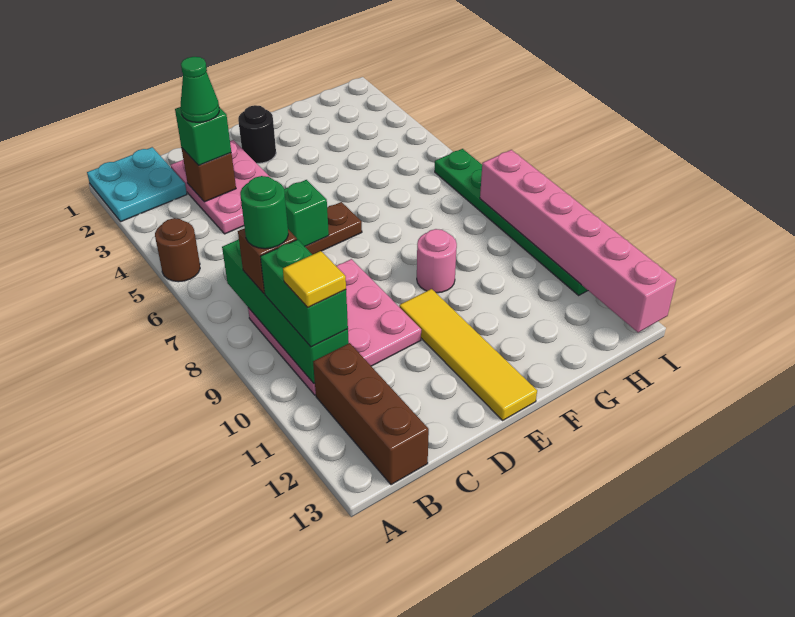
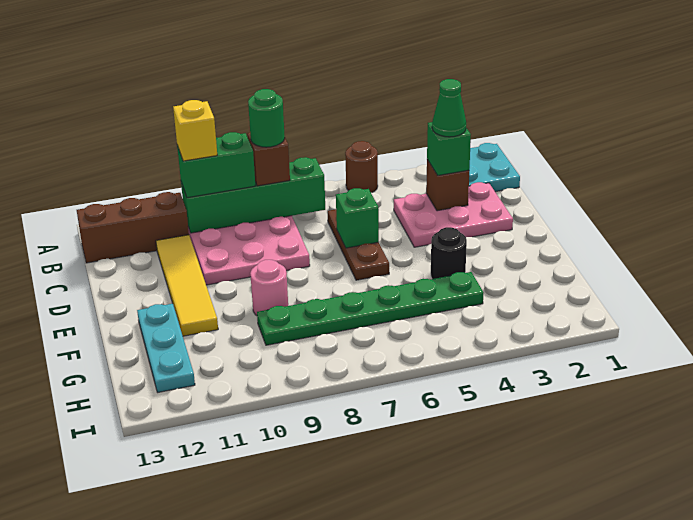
yellow tile B10 level 4 -> yellow brick B10 level 4
black round brick E2 level 1 -> black round brick F4 level 1
yellow tile E10:E13 level 1 -> yellow tile C11:F11 level 1
none -> cyan plate F12:H12 level 1
green plate I6:I11 level 1 -> green plate G4:G9 level 1
pink brick I8:I13 level 2 -> none

